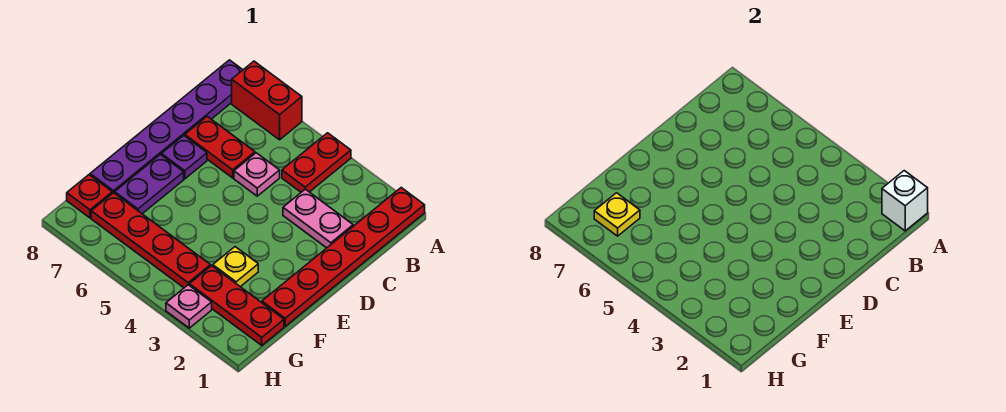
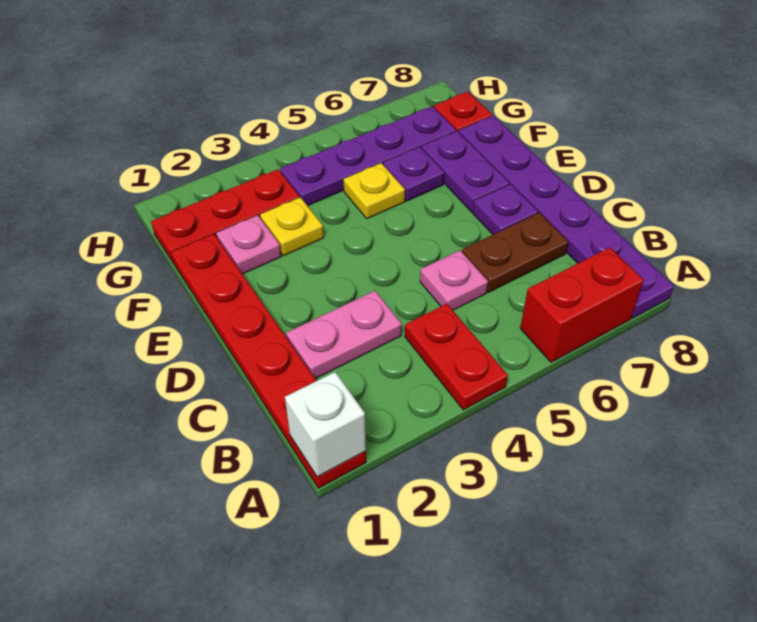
red plate C6:C7 level 1 -> brown plate C6:C7 level 1
none -> purple plate F6 level 1
red plate G4:G7 level 1 -> purple plate G4:G7 level 1
yellow plate G7 level 2 -> yellow plate F5 level 1
pink plate H3 level 1 -> pink plate F2 level 1

